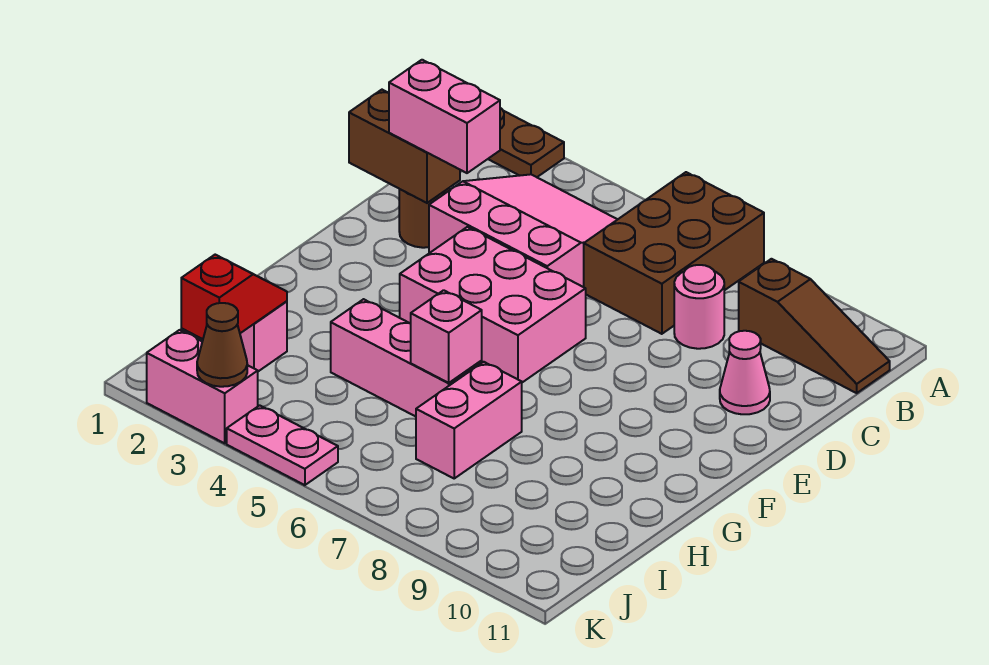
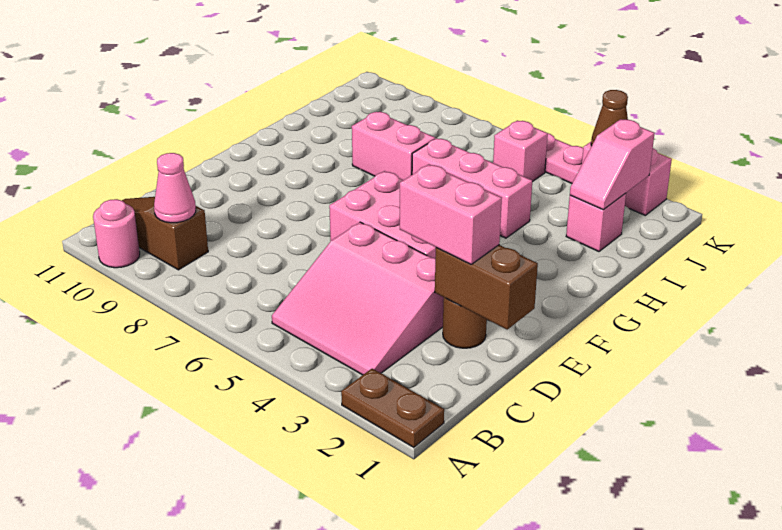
brown brick A6:C7 level 1 -> none
pink round brick C8 level 1 -> pink round brick A10 level 1
pink cone D10 level 1 -> pink cone B9 level 2
pink brick H6 level 2 -> pink brick J5 level 1
pink brick H7:I7 level 1 -> pink brick H7:H8 level 1
red slope I2:J2 level 2 top J -> pink slope I2:J2 level 2 top J

